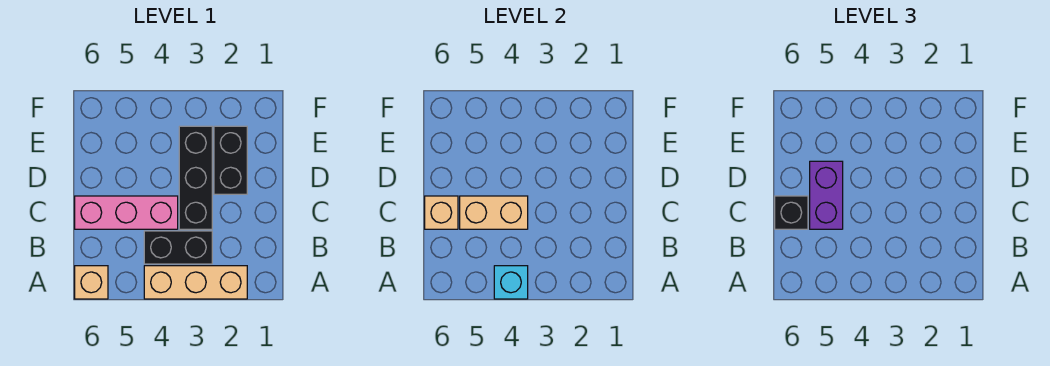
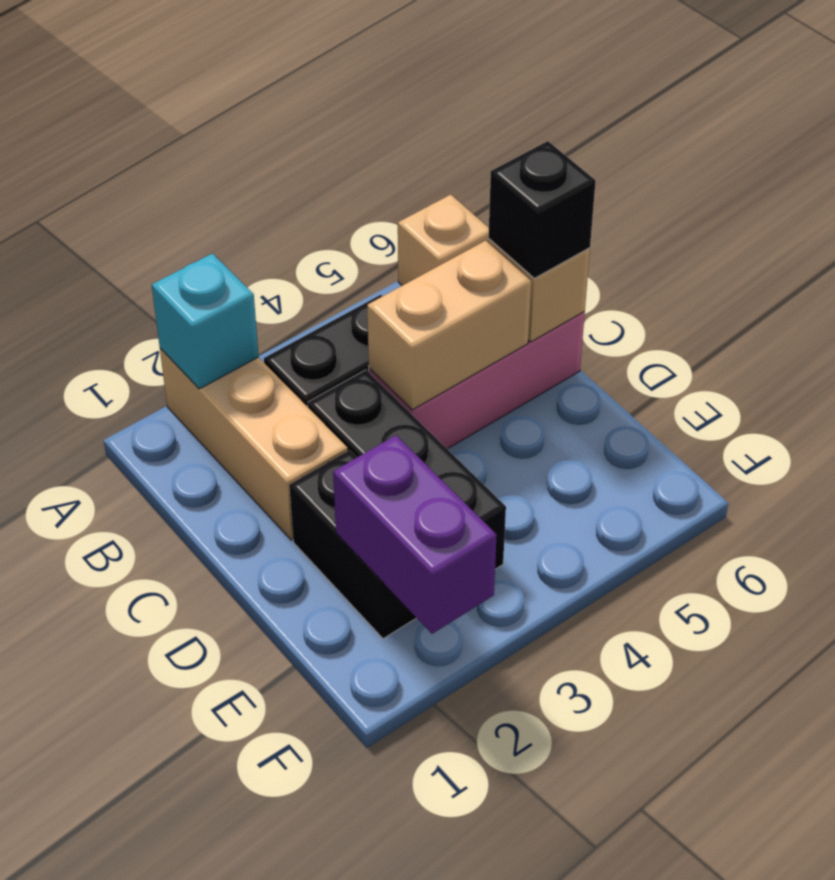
tan brick A2:A4 level 1 -> tan brick A2:C2 level 1
cyan brick A4 level 2 -> cyan brick A2 level 2
purple brick C5:D5 level 3 -> purple brick E2:F2 level 2

